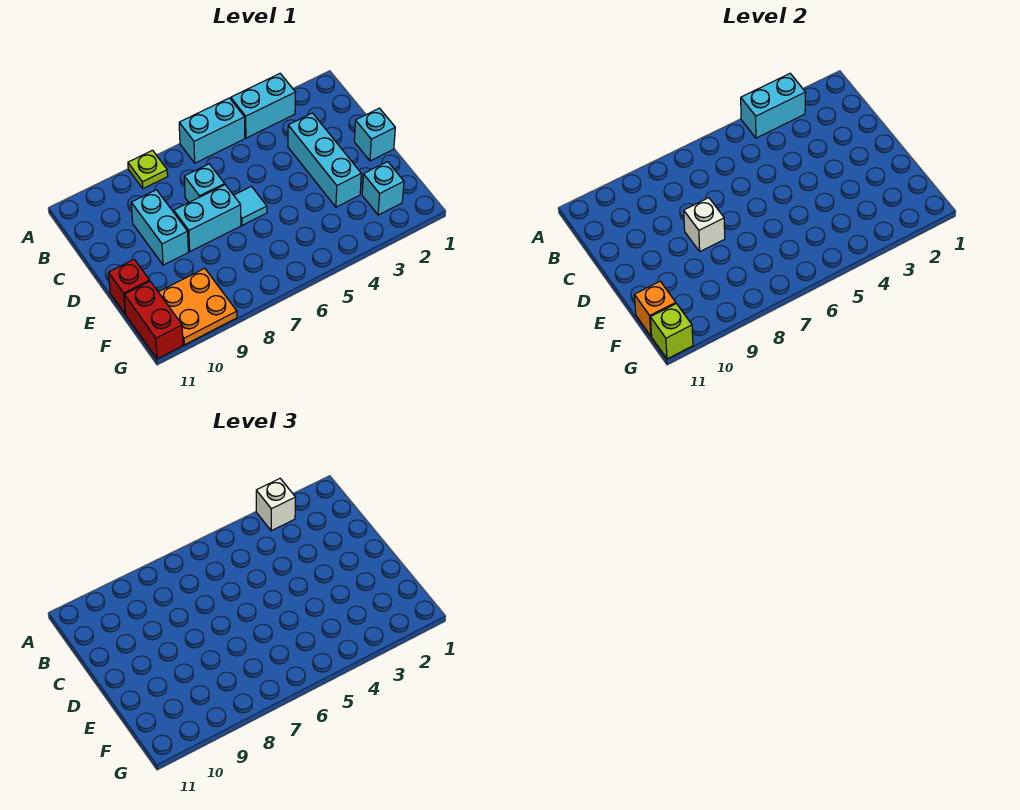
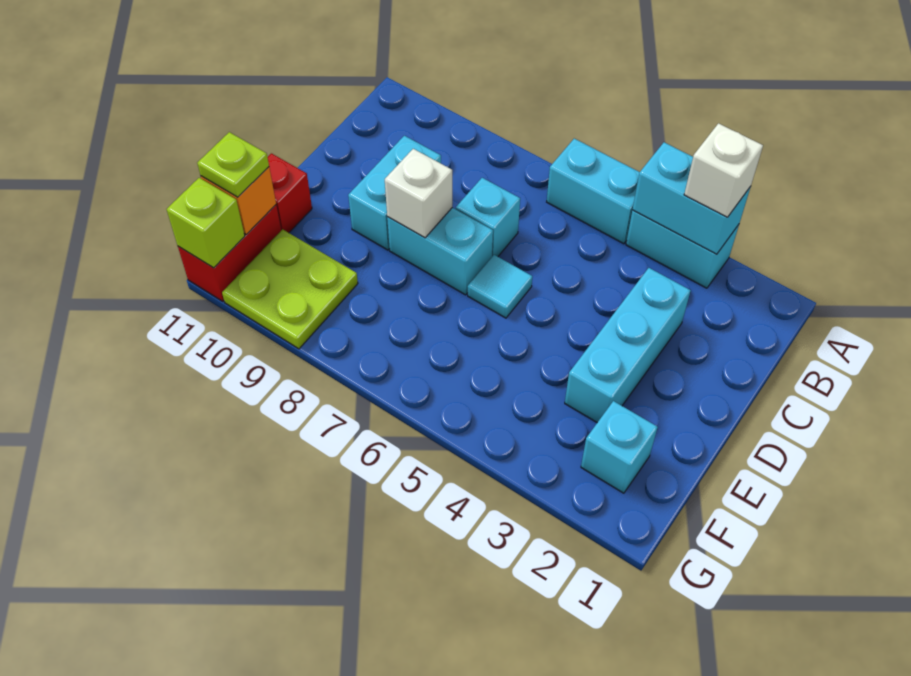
lime plate A8 level 1 -> lime plate F11 level 3
cyan brick D1 level 1 -> none
orange plate F9:G10 level 1 -> lime plate F9:G10 level 1

